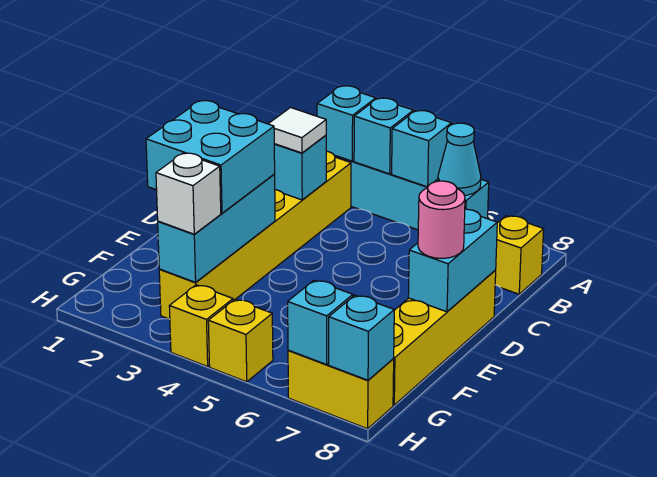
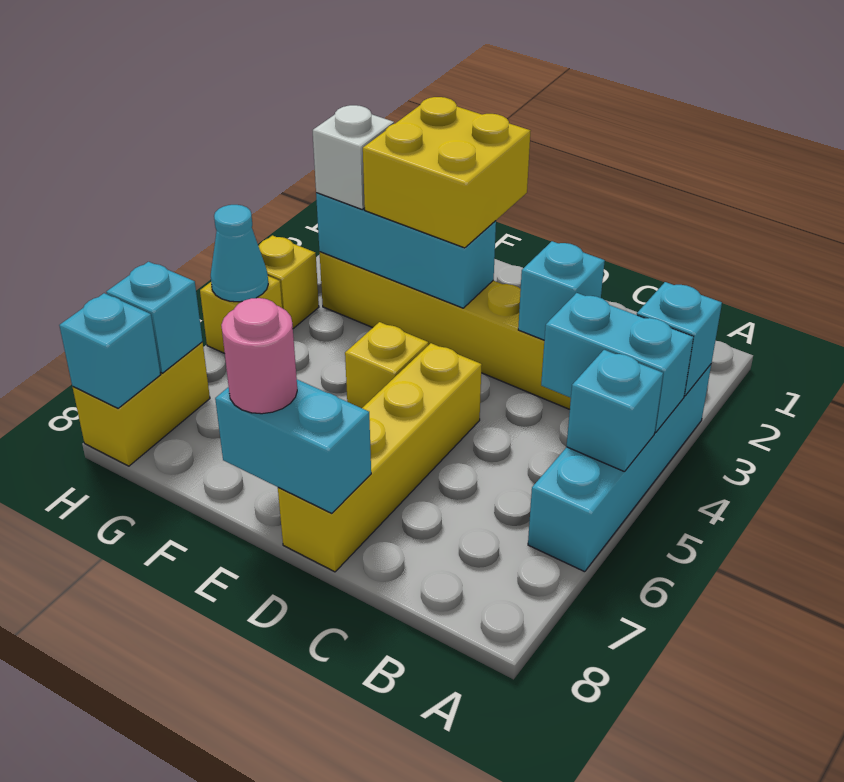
cyan brick A4 level 2 -> cyan brick A4:B4 level 2
cyan cone A6 level 2 -> cyan cone H5 level 2
yellow brick B8 level 1 -> yellow brick E5 level 1
white tile C3 level 3 -> none
yellow brick D8:G8 level 1 -> yellow brick D5:D8 level 1
cyan brick E2:F3 level 3 -> yellow brick E2:F3 level 3

